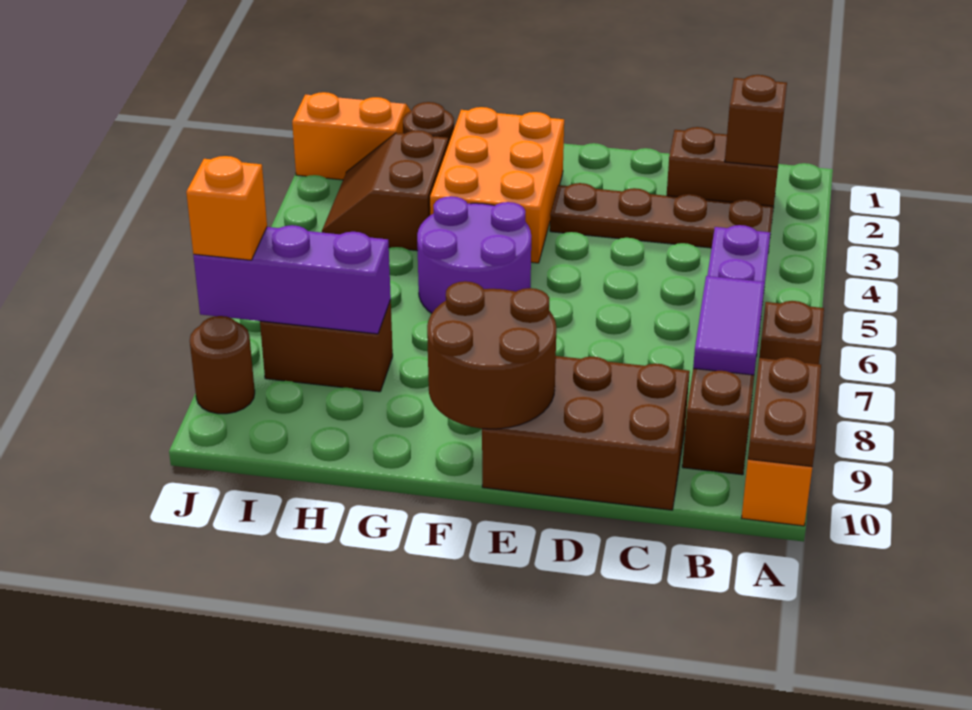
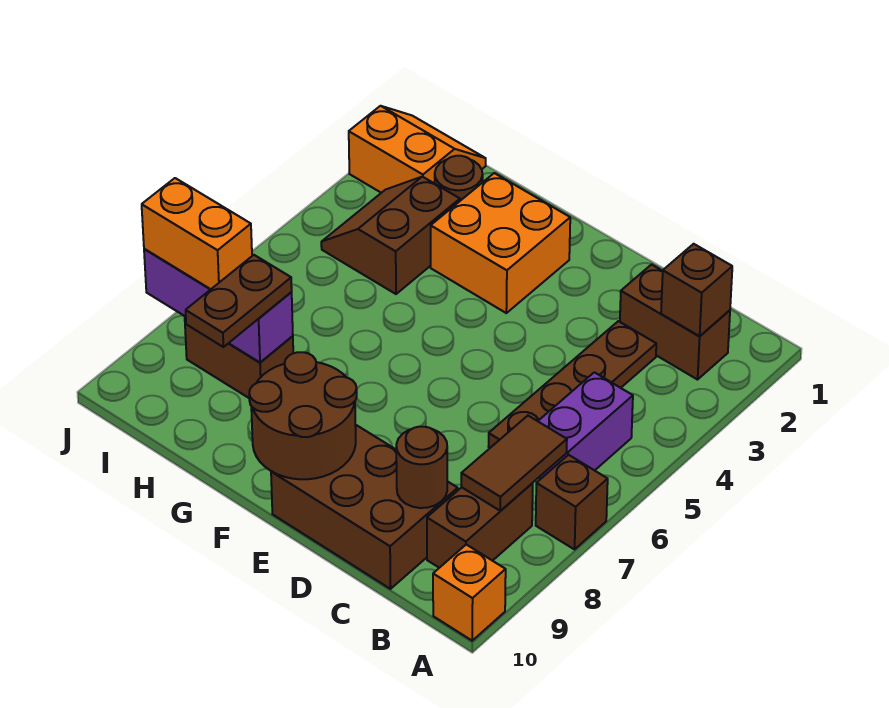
brown plate A9:A10 level 2 -> brown plate H8:H9 level 3
brown plate B3:E3 level 1 -> brown plate C3:C6 level 1
purple tile B7:B8 level 2 -> brown tile B7:B8 level 2
orange brick F2:G4 level 1 -> orange brick F2:G3 level 1
purple round brick F5:G6 level 1 -> none
orange brick J8 level 3 -> orange brick I8:J8 level 3
brown round brick J9 level 1 -> brown round brick C9 level 2

